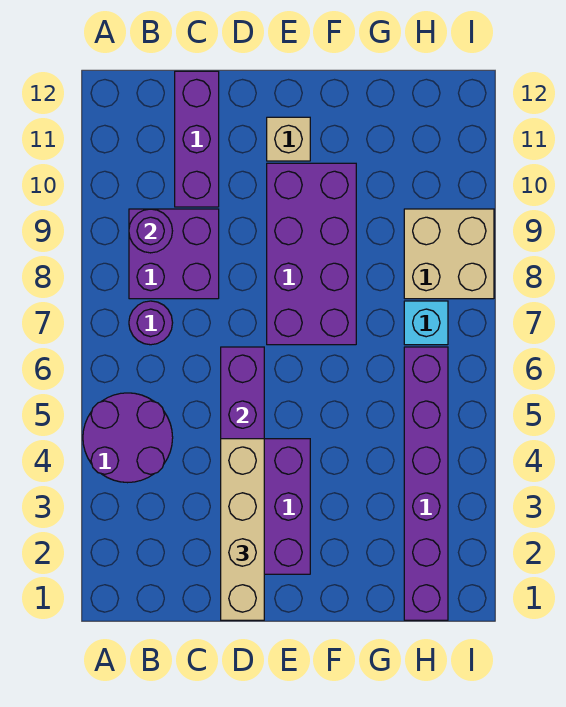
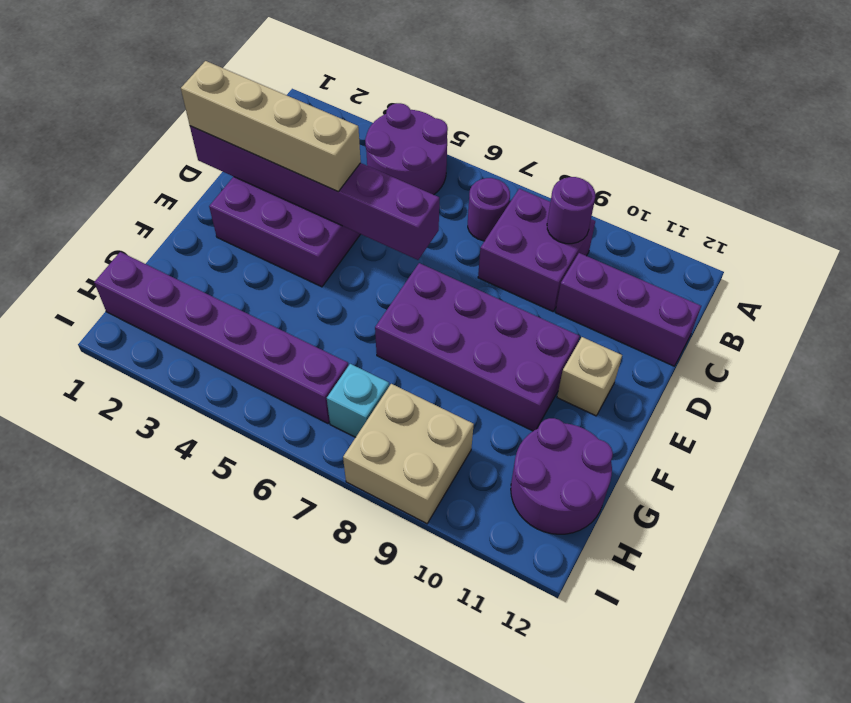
none -> purple round brick G11:H12 level 1

